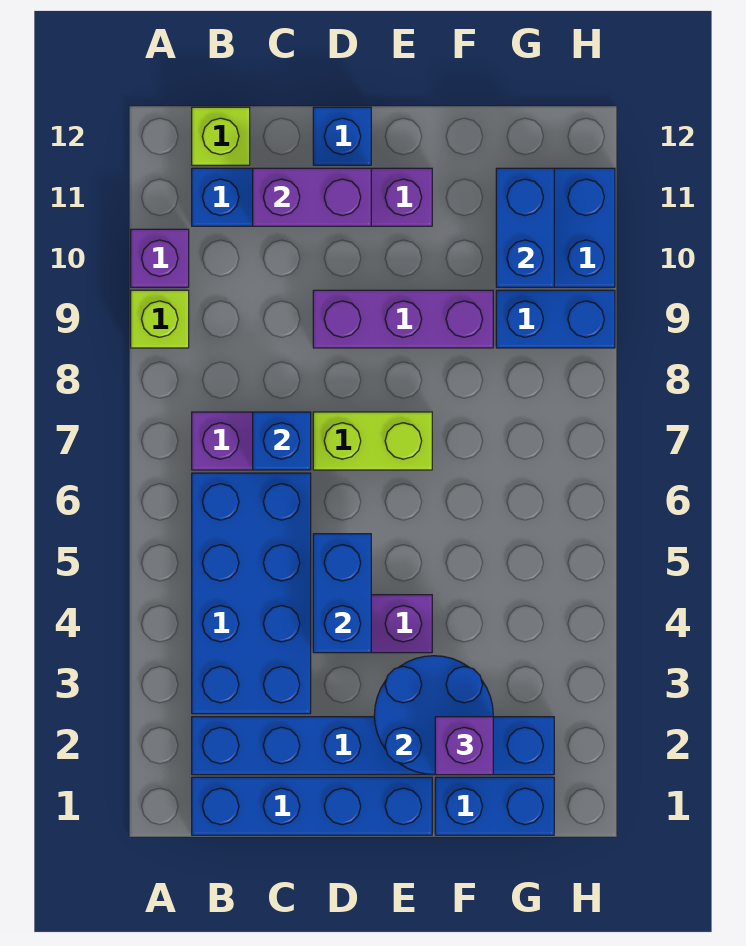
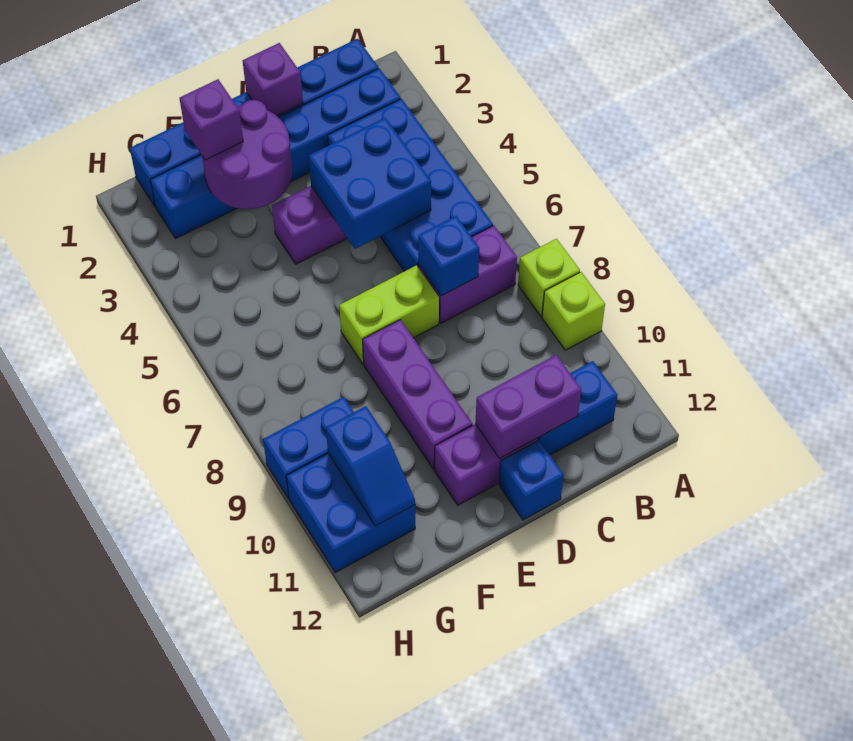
purple brick A10 level 1 -> purple brick D1 level 2
lime brick B12 level 1 -> lime brick A8 level 1
blue brick D4:D5 level 2 -> blue brick C4:D5 level 2
purple brick D9:F9 level 1 -> purple brick E8:E10 level 1
blue round brick E2:F3 level 2 -> purple round brick E2:F3 level 2
blue brick G10:G11 level 2 -> blue slope G10:G11 level 2 top 10

